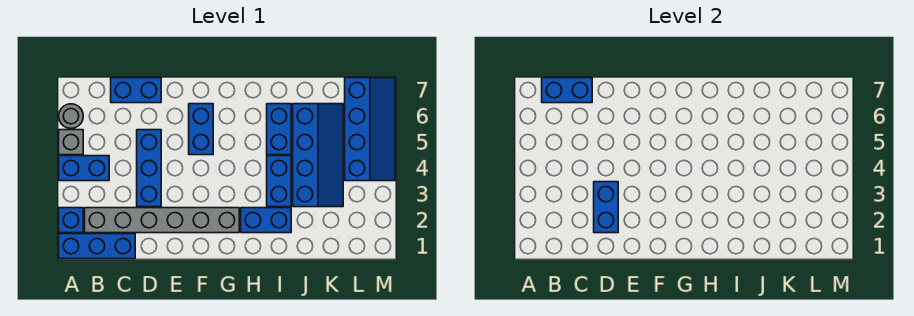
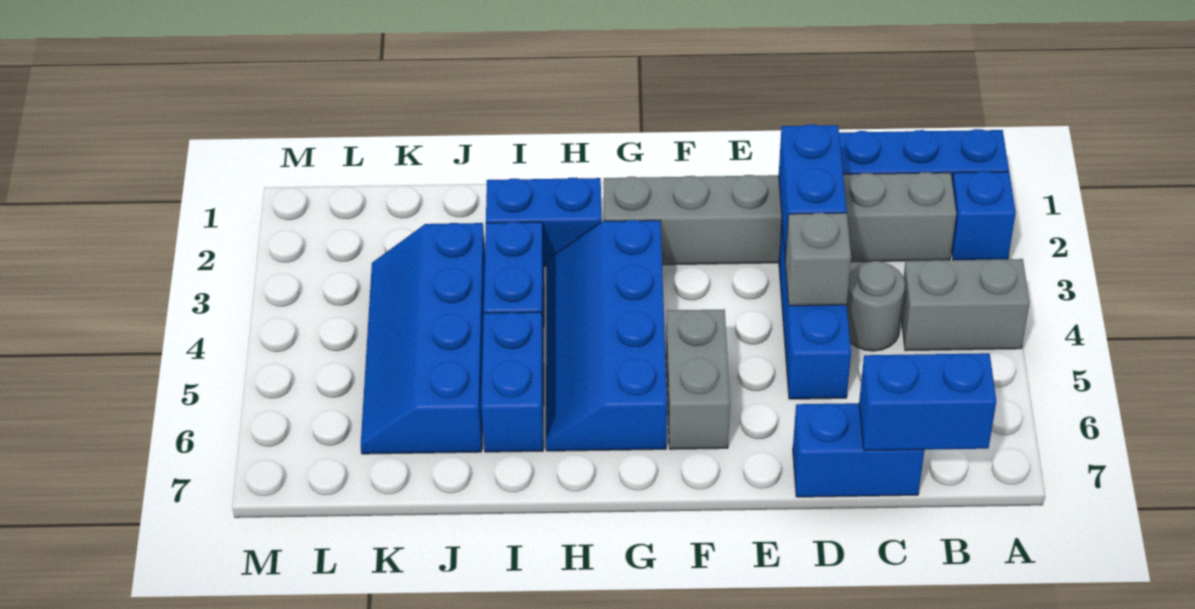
blue brick A4:B4 level 1 -> grey brick A4:B4 level 1
grey brick A5 level 1 -> grey brick D4 level 2
grey round brick A6 level 1 -> grey round brick C4 level 1
blue brick F5:F6 level 1 -> grey brick F5:F6 level 1
blue slope L4:M7 level 1 top L -> blue slope G3:H6 level 1 top G

